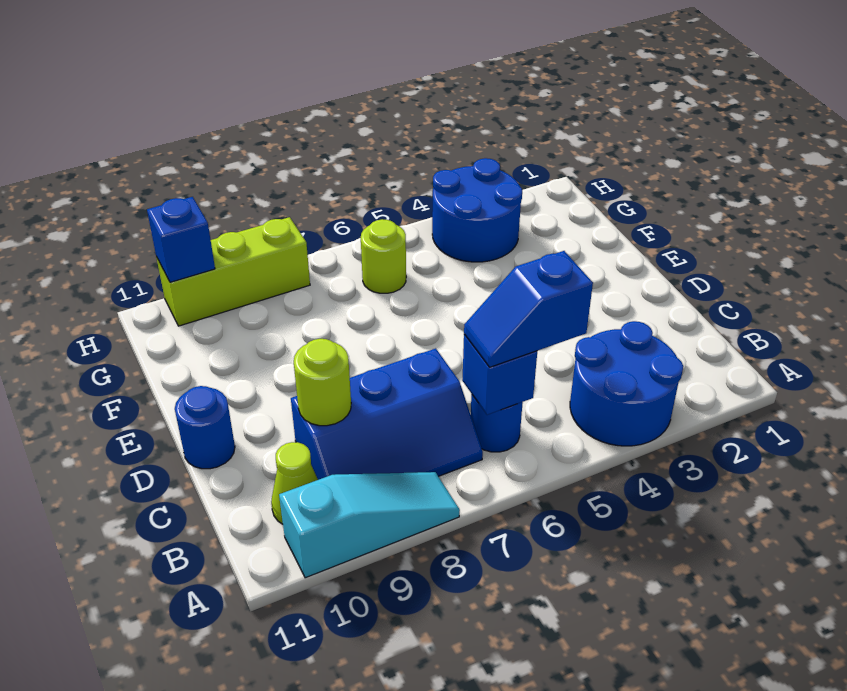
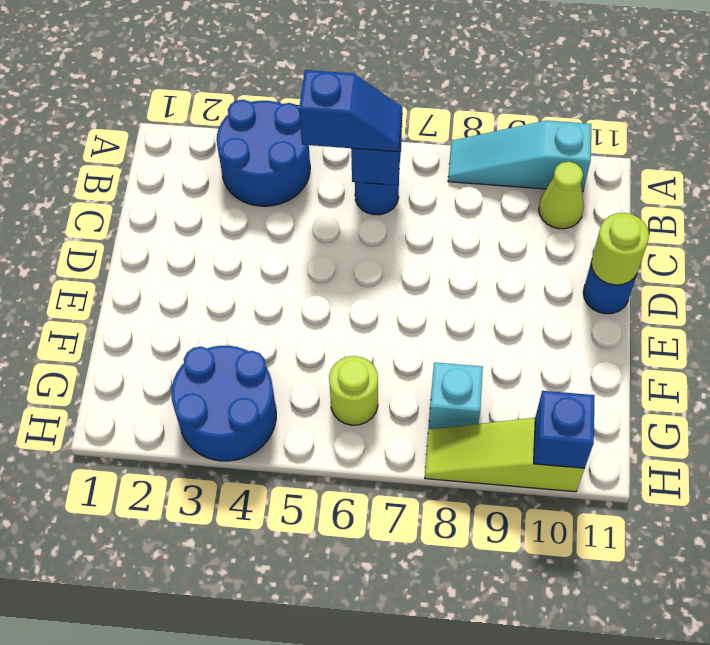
blue slope B7:C9 level 1 top C -> none
lime round brick C9 level 2 -> lime round brick D11 level 2
none -> cyan brick G8 level 1
lime brick H8:H10 level 1 -> lime slope H8:H10 level 1 top 10

